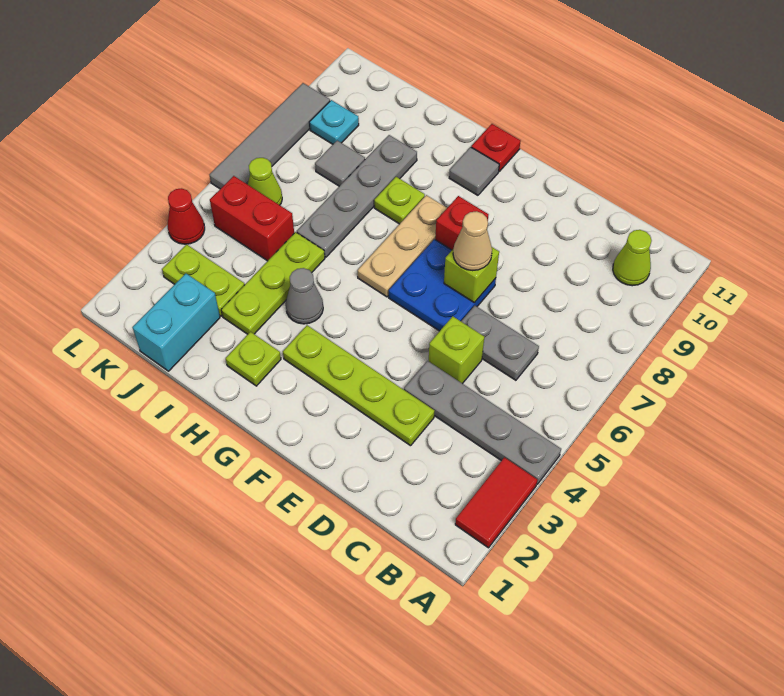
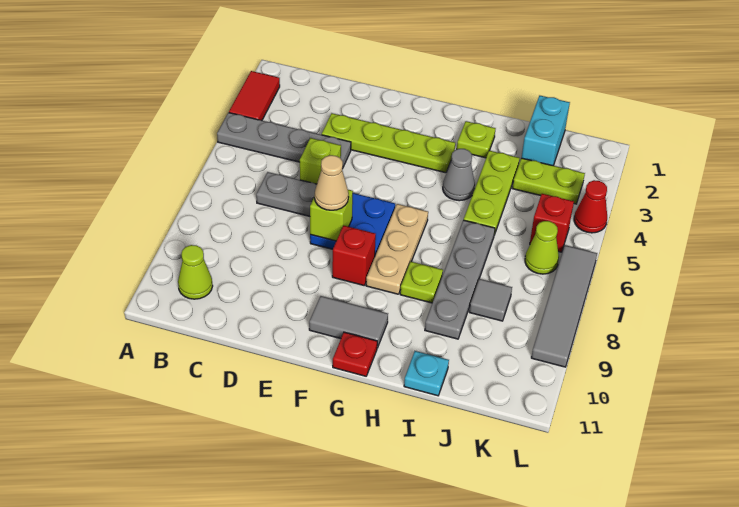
grey tile G10 level 1 -> grey tile F10:G10 level 1
red brick J5:K5 level 1 -> red brick K5 level 1
cyan plate K9 level 1 -> cyan plate I11 level 1

